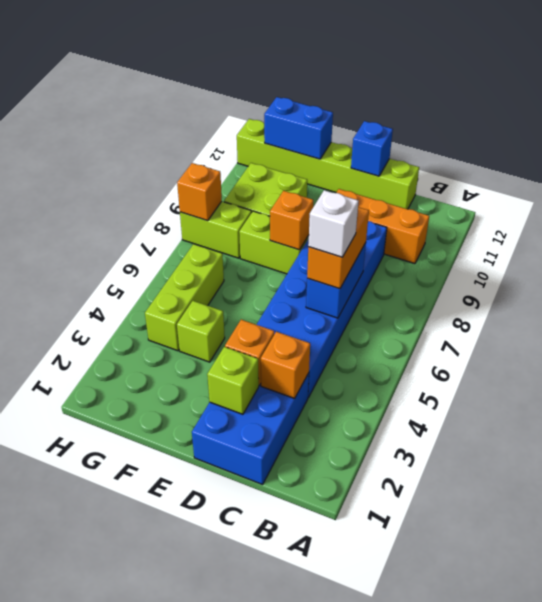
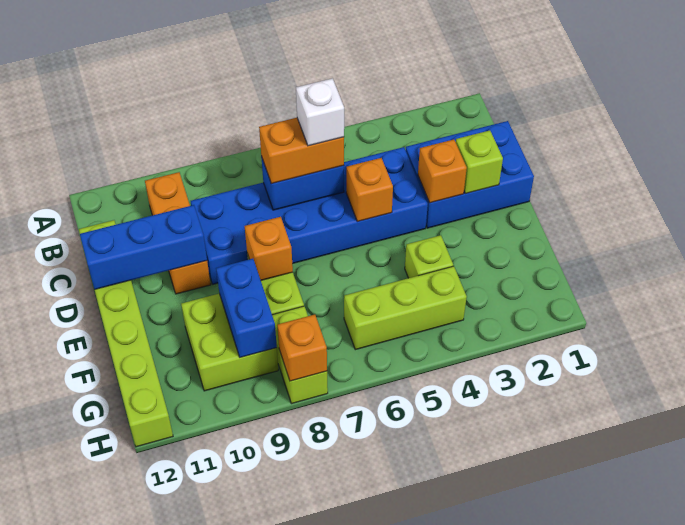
orange brick C3 level 2 -> orange brick D5 level 2
blue brick D12 level 2 -> blue brick D10:D12 level 2
blue brick F12:G12 level 2 -> blue brick F9:G9 level 2

